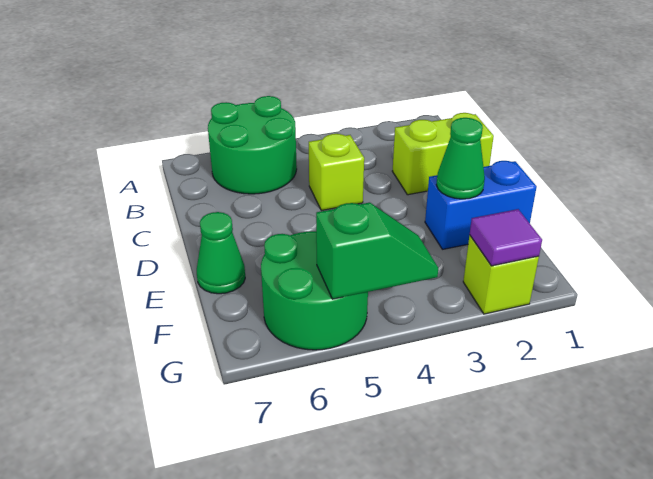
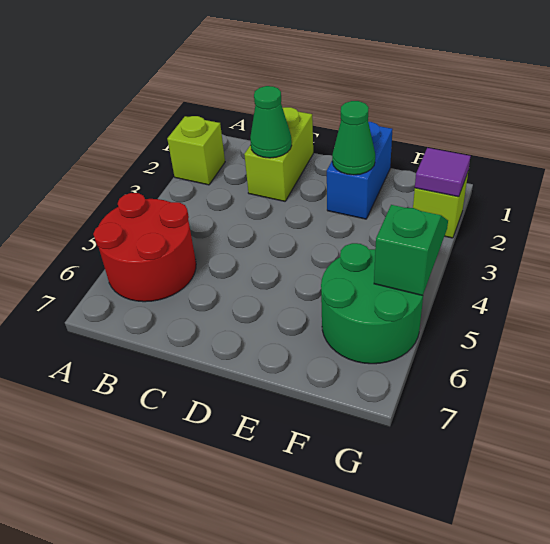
green round brick A5:B6 level 1 -> red round brick A5:B6 level 1
lime brick C4 level 1 -> lime brick A2 level 1
green cone E7 level 1 -> green cone C2 level 2

